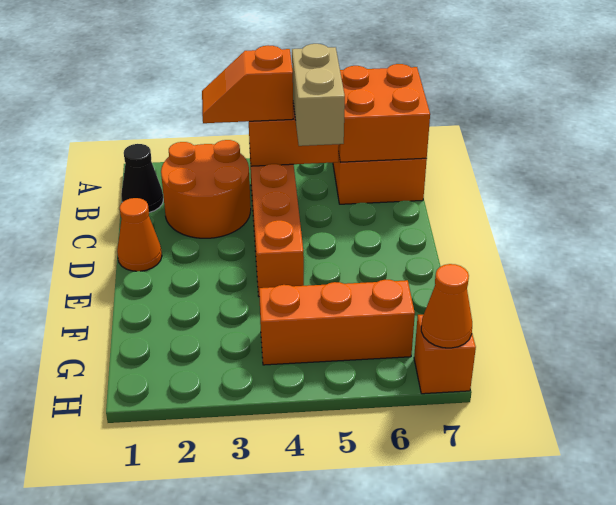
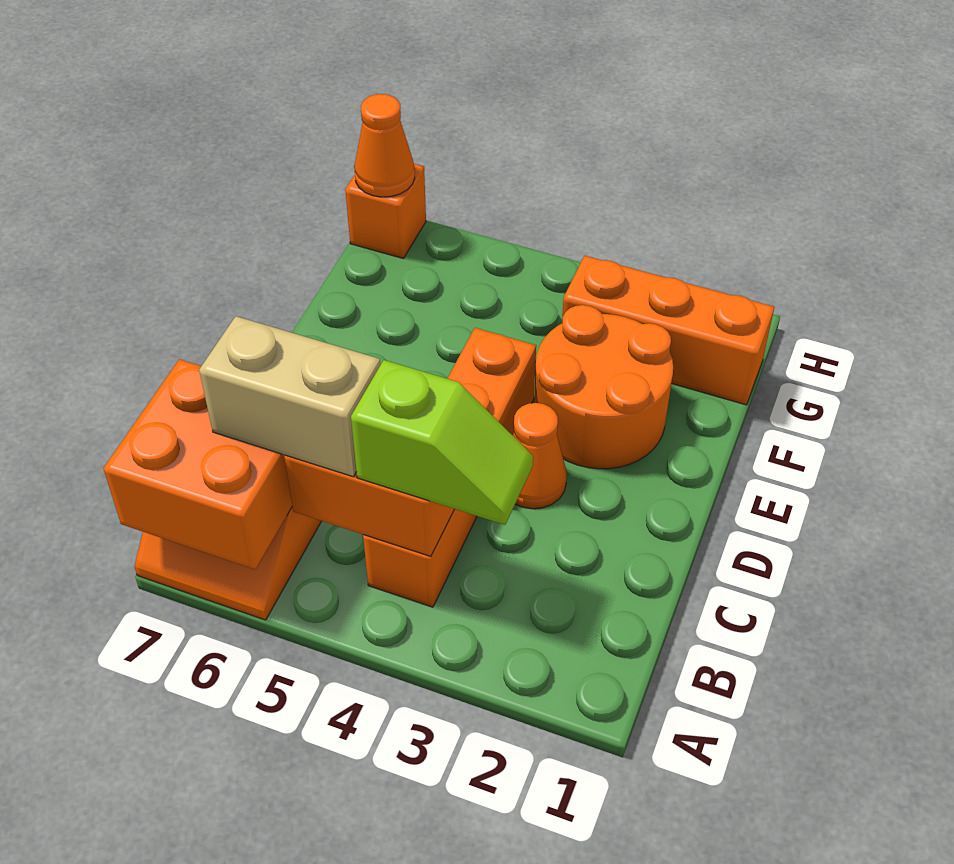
black cone B1 level 1 -> none
orange round brick B2:C3 level 1 -> orange round brick E2:F3 level 1
orange slope B3:B4 level 3 top 4 -> lime slope B3:B4 level 3 top 4
tan brick B5:C5 level 3 -> tan brick B5:B6 level 3
orange cone D1 level 1 -> orange cone D3 level 1
orange brick G4:G6 level 1 -> orange brick G1:G3 level 1

